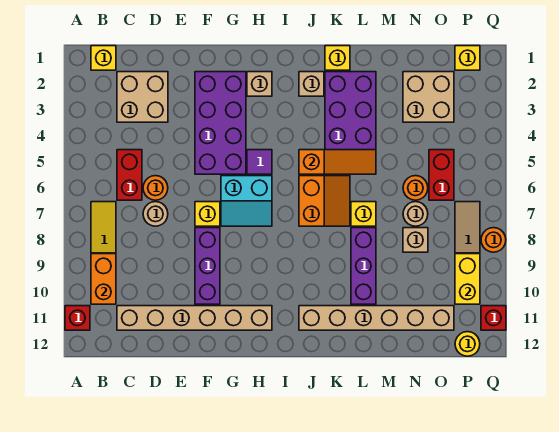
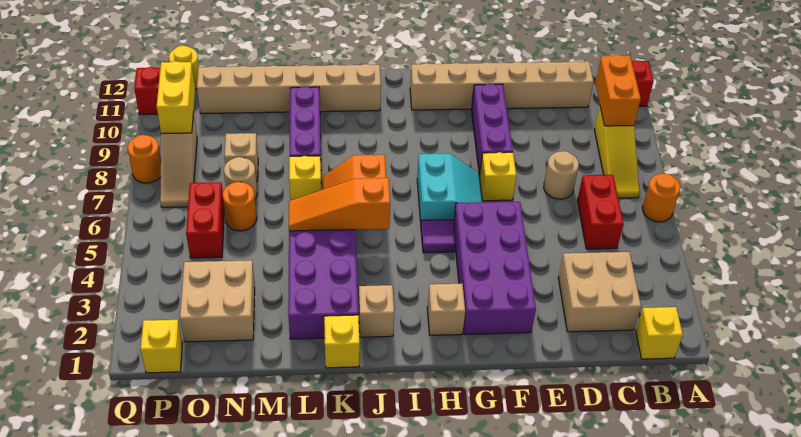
orange round brick D6 level 1 -> orange round brick A6 level 1
cyan slope G6:H7 level 1 top 6 -> cyan slope G6:H7 level 1 top H

